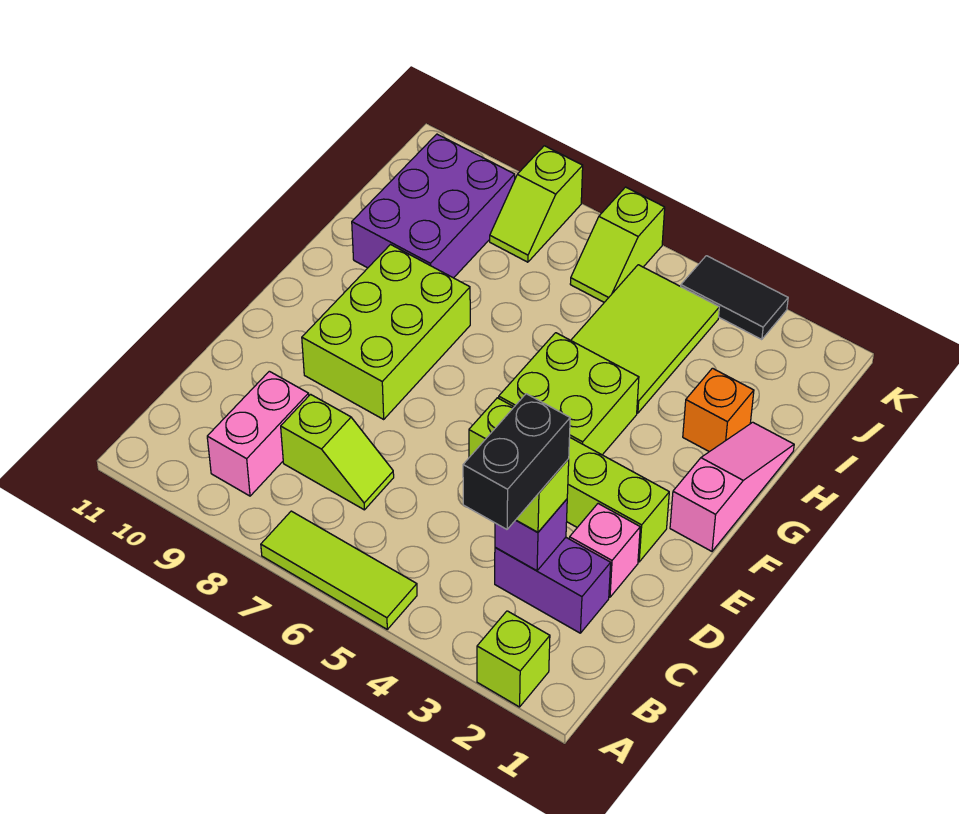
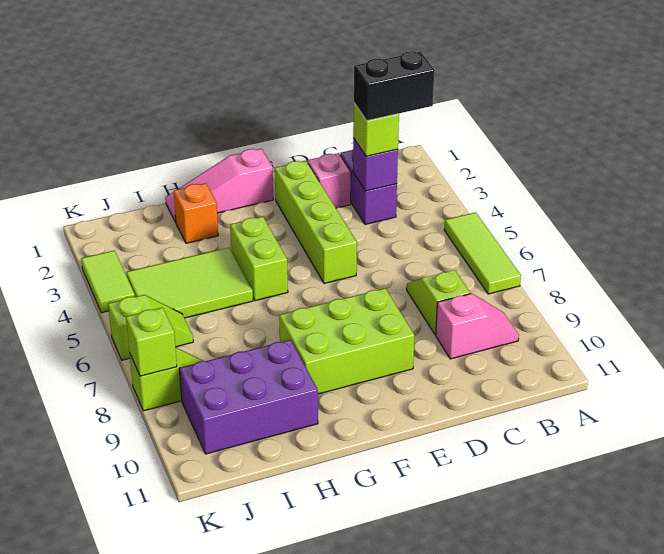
lime brick A2 level 1 -> lime brick K8 level 2
pink brick B9:C9 level 1 -> pink slope B9:C9 level 1 top C
lime brick F4:G5 level 1 -> lime brick G4:G5 level 1
black tile K3:K4 level 1 -> lime tile K3:K4 level 1

